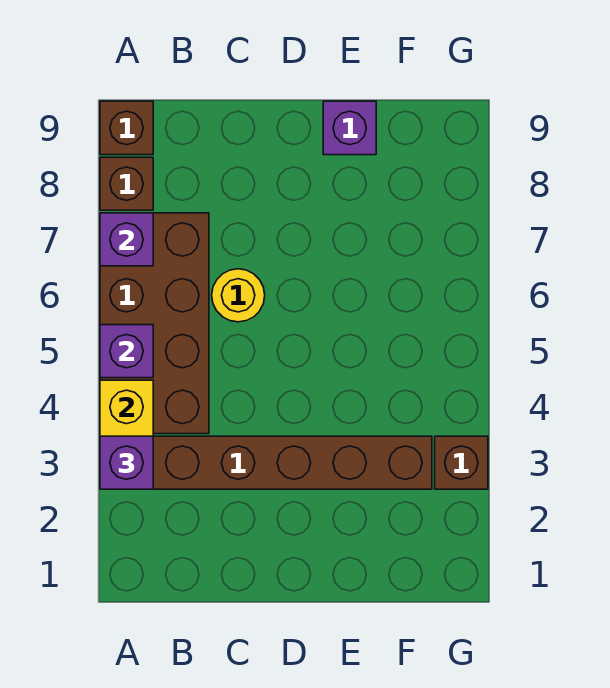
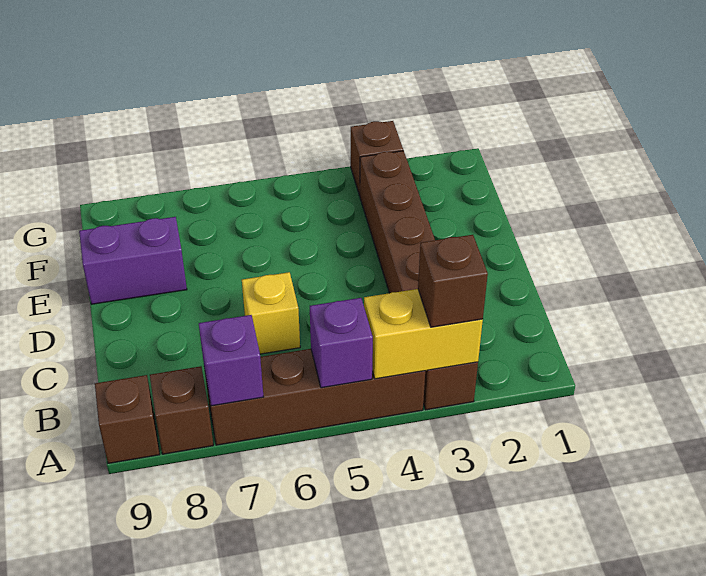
purple brick A3 level 3 -> brown brick A3 level 3
brown brick A4:B7 level 1 -> brown brick A4:A7 level 1
yellow round brick C6 level 1 -> yellow brick C6 level 1
purple brick E9 level 1 -> purple brick E8:E9 level 1

